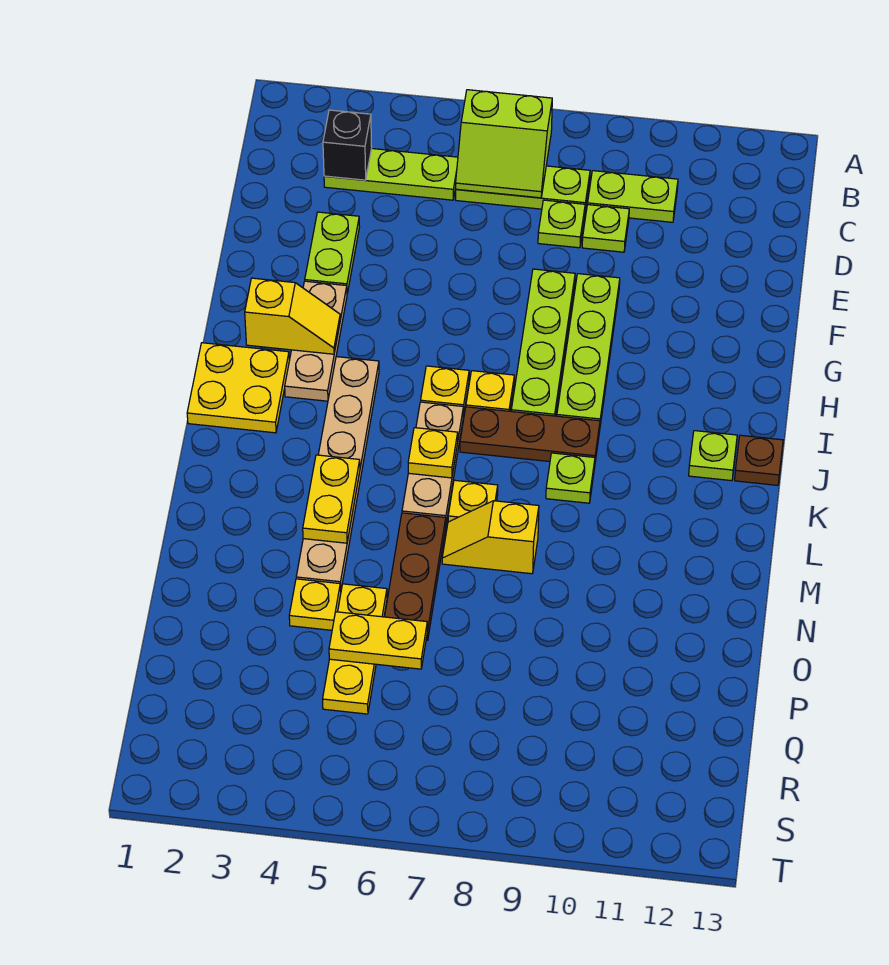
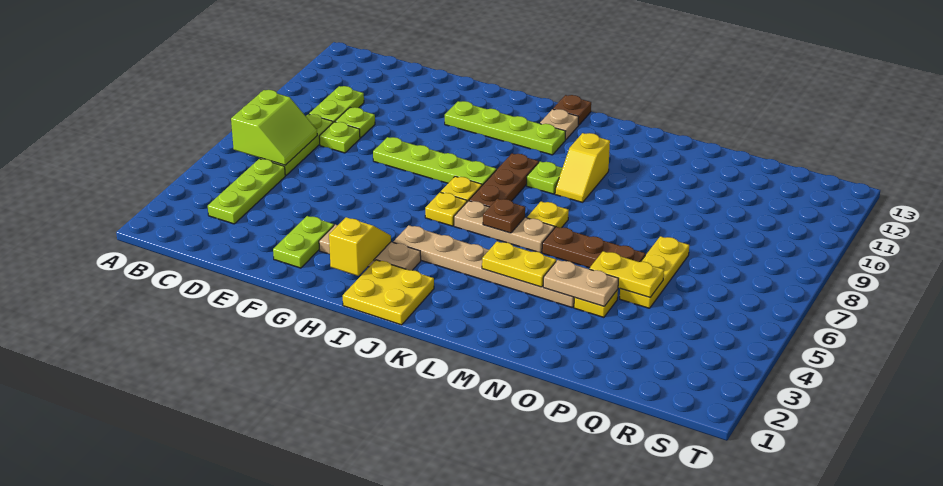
black brick C3 level 2 -> none
lime plate E3:F3 level 1 -> lime plate F2:F3 level 1
lime plate F9:I9 level 1 -> lime plate G11:J11 level 1
lime plate J12 level 1 -> tan plate J12 level 1
yellow plate K6 level 2 -> brown plate K6 level 2
yellow slope M7:M8 level 1 top 8 -> yellow slope L9:L10 level 1 top 10
none -> tan plate N4:O4 level 2
yellow plate O5:Q5 level 1 -> yellow plate P5:P7 level 1
yellow plate P5:P6 level 2 -> yellow plate O5:P5 level 2

